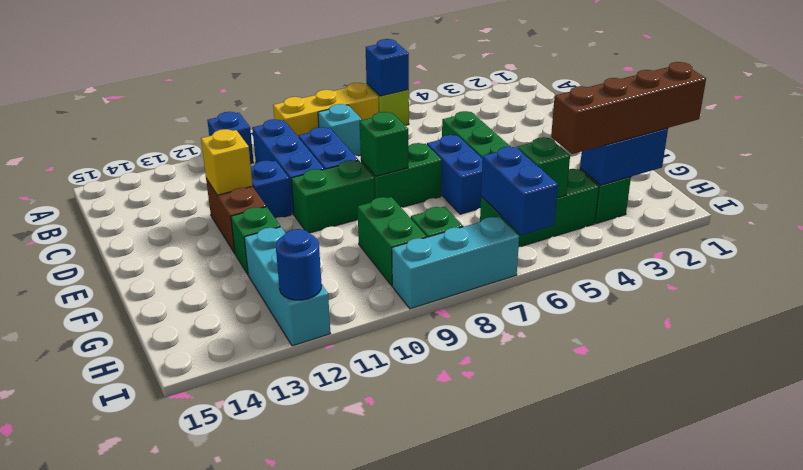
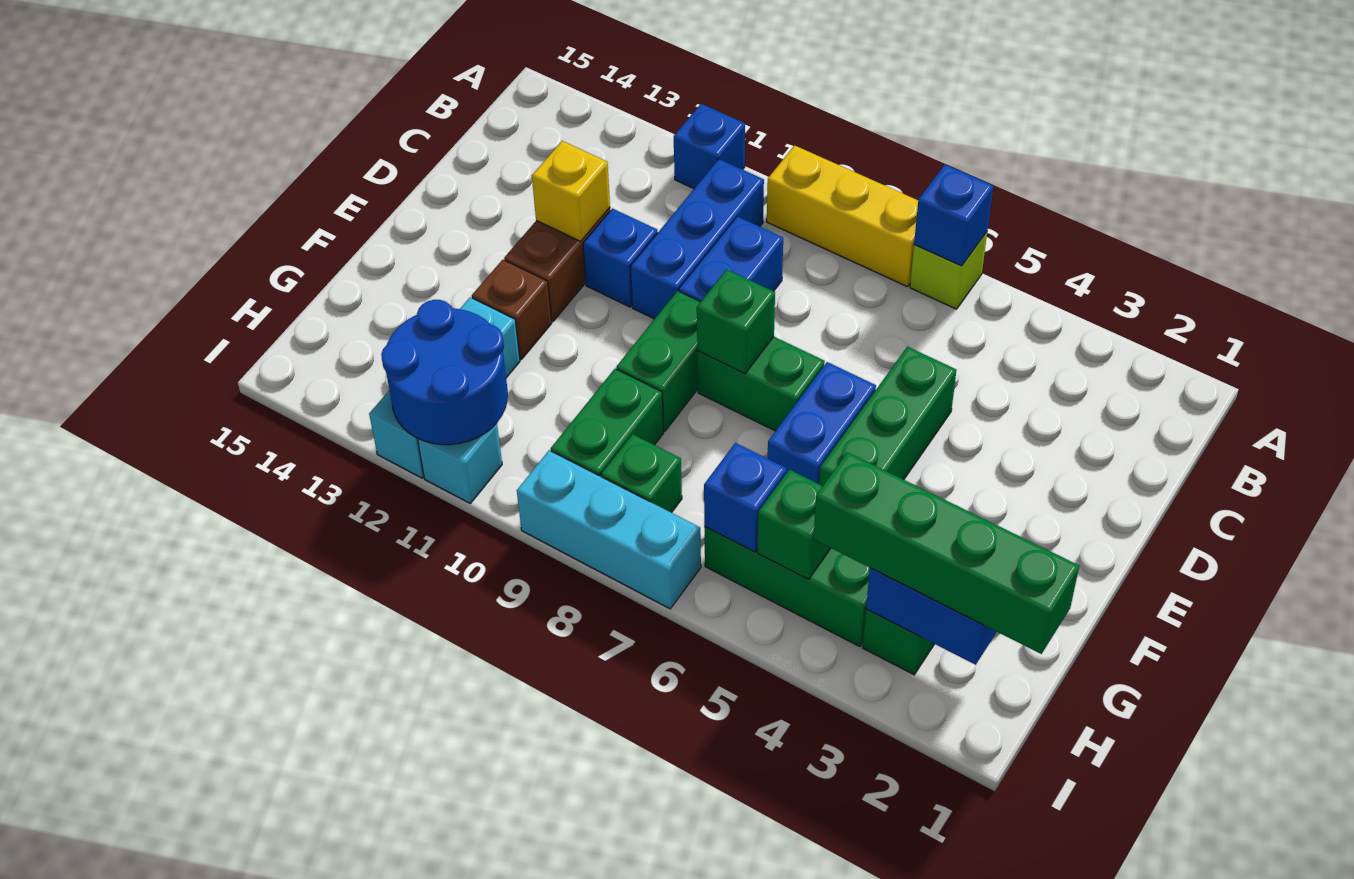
cyan brick B8 level 1 -> cyan brick I11 level 1
green brick E9:E10 level 1 -> green brick E9:F9 level 1
green brick F12 level 1 -> brown brick F12 level 1
brown brick H1:H4 level 3 -> green brick H1:H4 level 3
blue brick H6:I6 level 2 -> blue brick H6 level 2
blue round brick I12 level 2 -> blue round brick H11:I12 level 2

